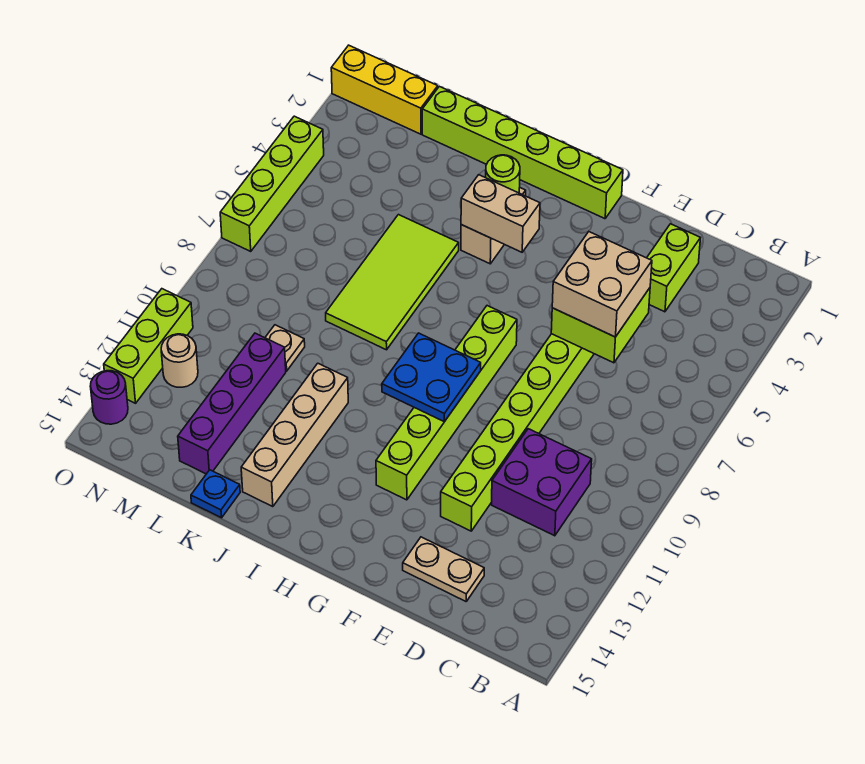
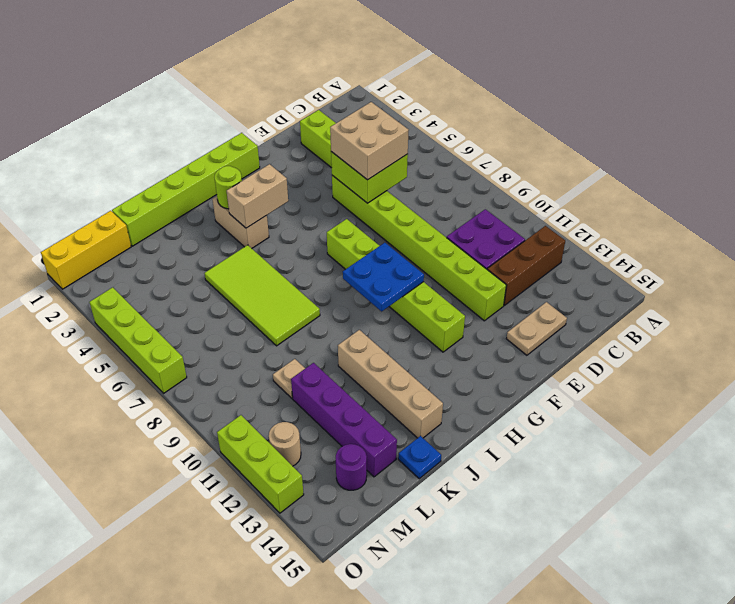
none -> brown brick B12:D12 level 1
purple round brick O14 level 1 -> purple round brick M14 level 1

